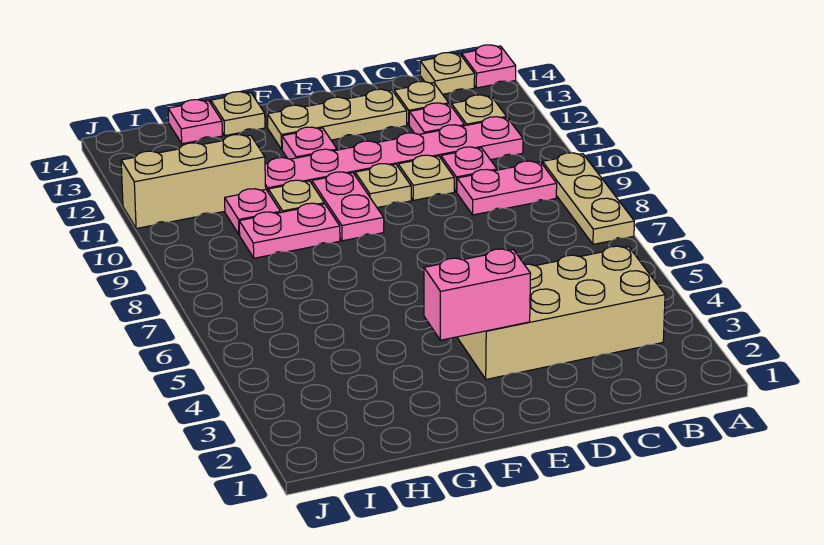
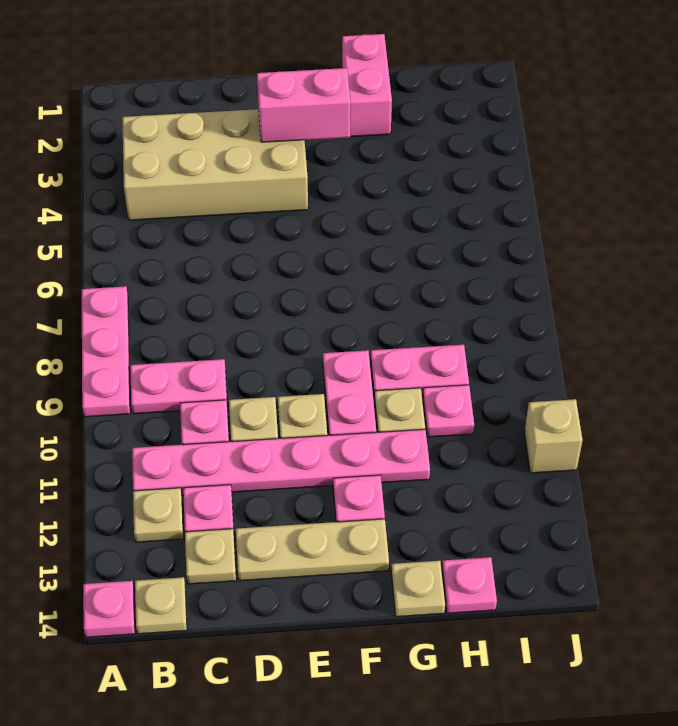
tan plate A7:A9 level 1 -> pink plate A7:A9 level 1
none -> pink brick G1:G2 level 1
tan brick H11:J11 level 1 -> tan brick J11 level 1

